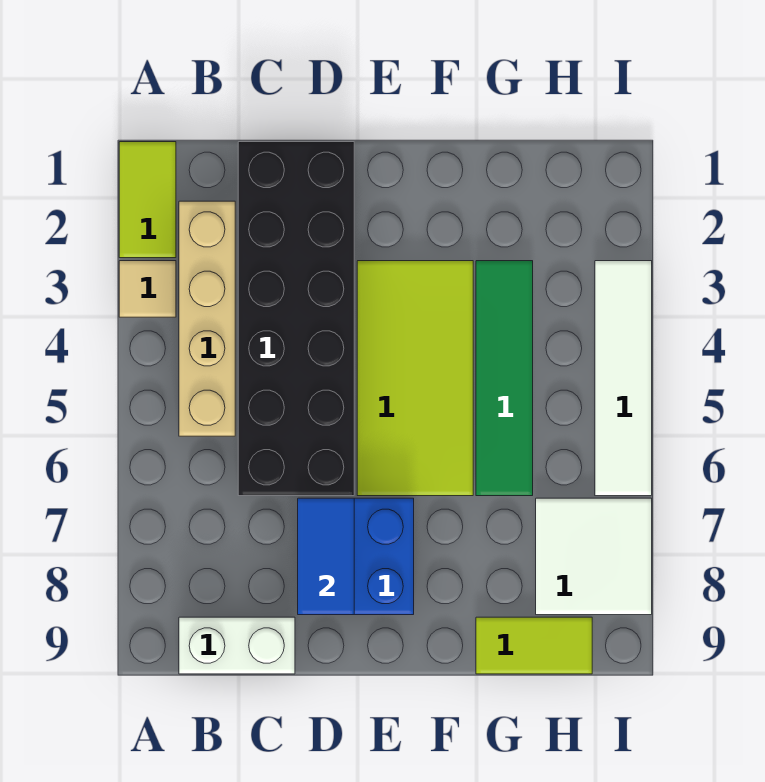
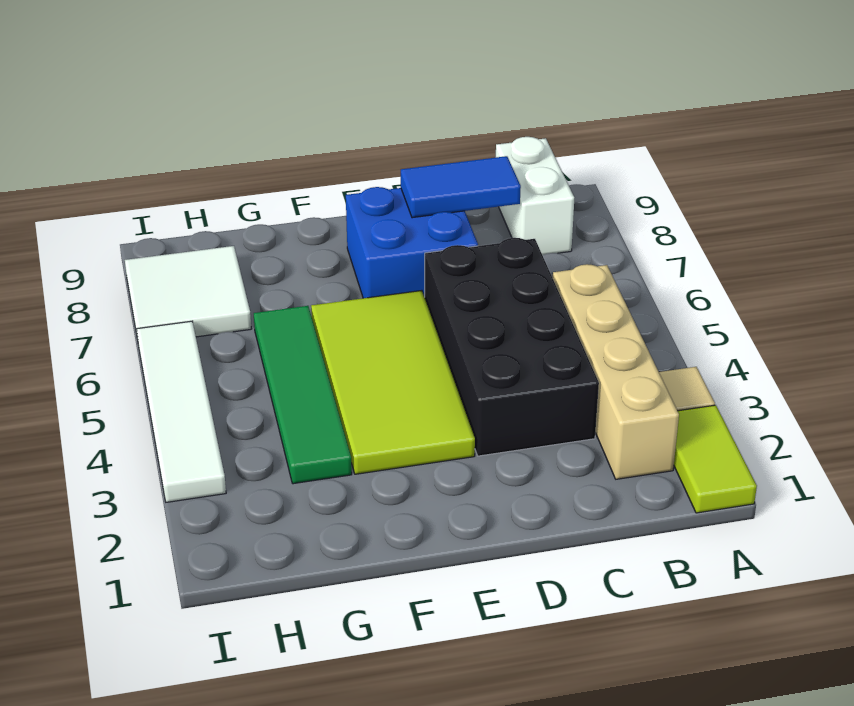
white brick B9:C9 level 1 -> white brick B8:B9 level 1
black brick C1:D6 level 1 -> black brick C3:D6 level 1
blue tile D7:D8 level 2 -> blue tile C8:D8 level 2
lime tile G9:H9 level 1 -> none

